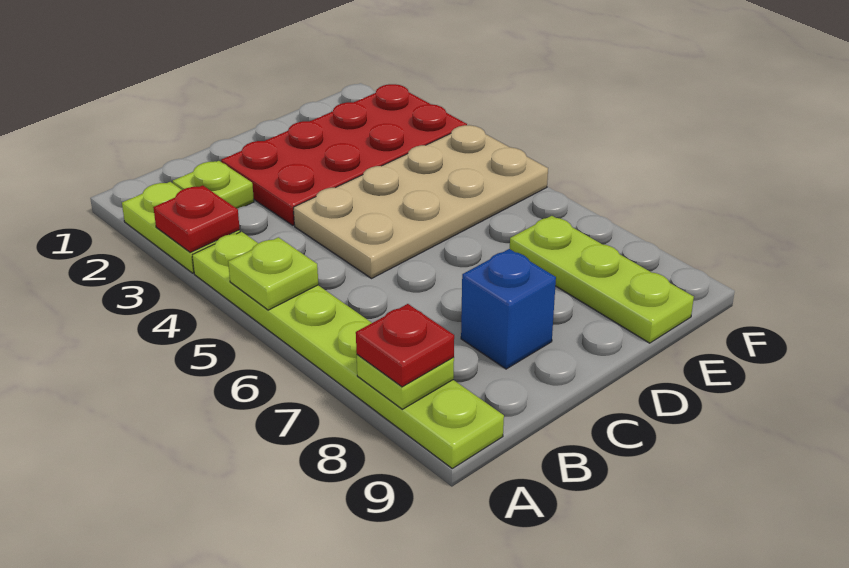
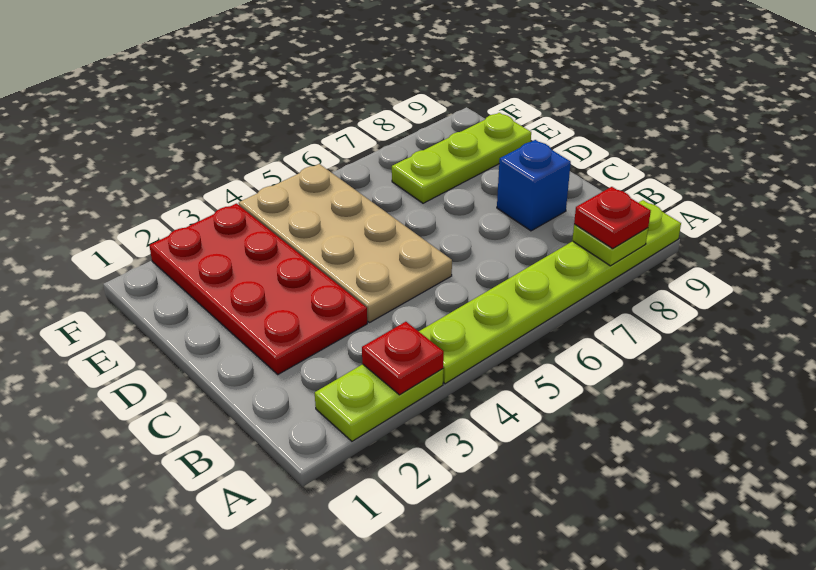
lime plate A5 level 2 -> none
lime plate B2 level 1 -> none

